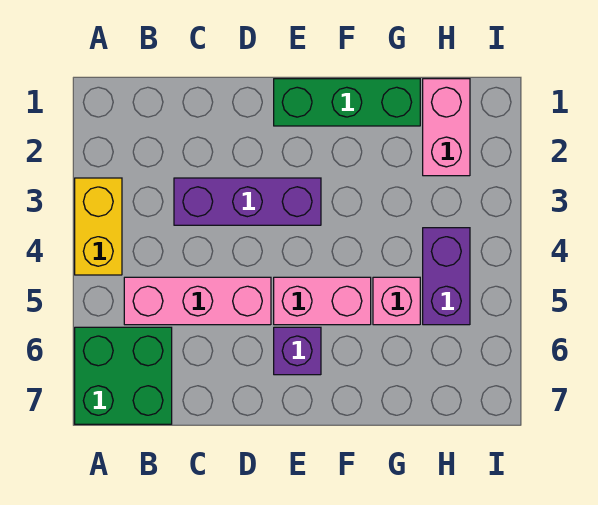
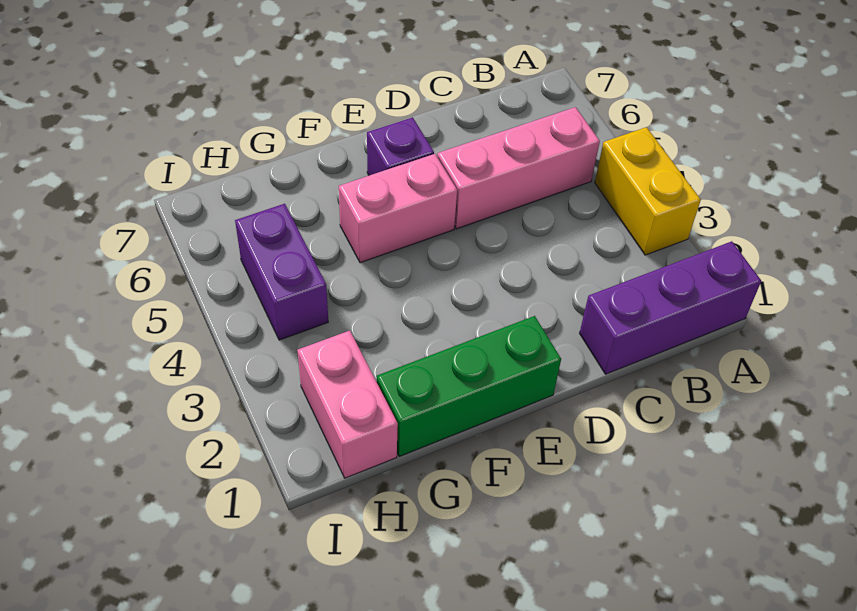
green brick A6:B7 level 1 -> none
purple brick C3:E3 level 1 -> purple brick A1:C1 level 1
pink brick G5 level 1 -> none

